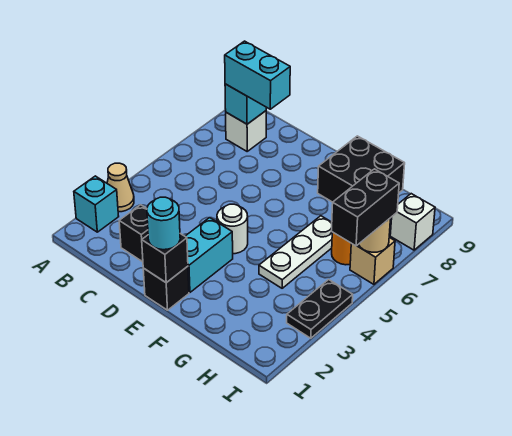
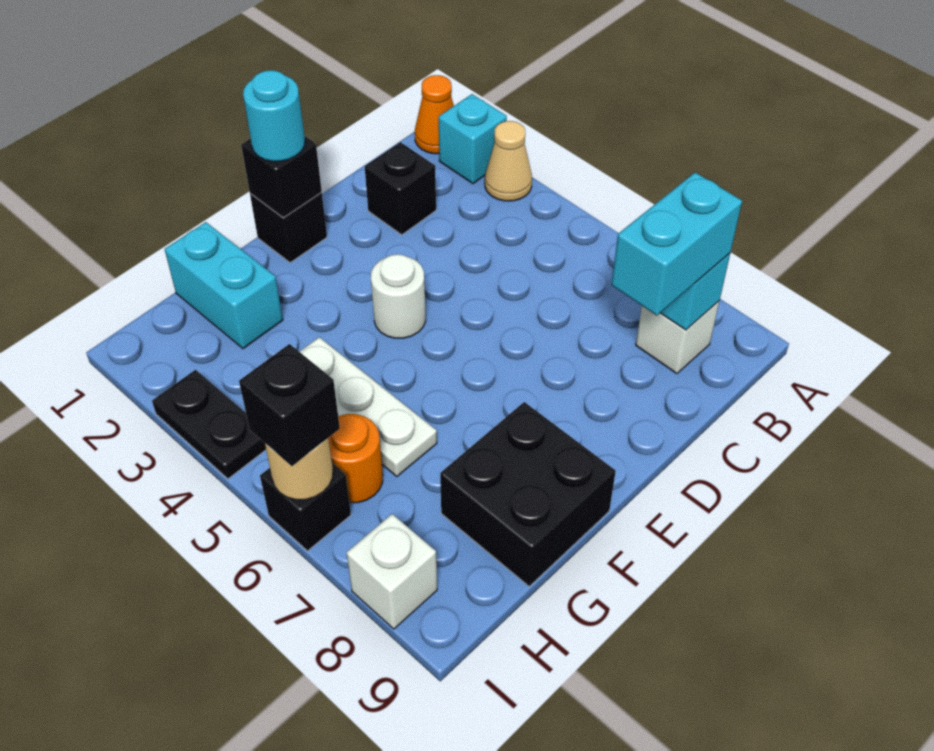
none -> orange cone A1 level 1
cyan brick E2:E3 level 1 -> cyan brick G1:G2 level 1
black brick I5:I6 level 3 -> black brick I6 level 3
tan brick I6 level 1 -> black brick I6 level 1

